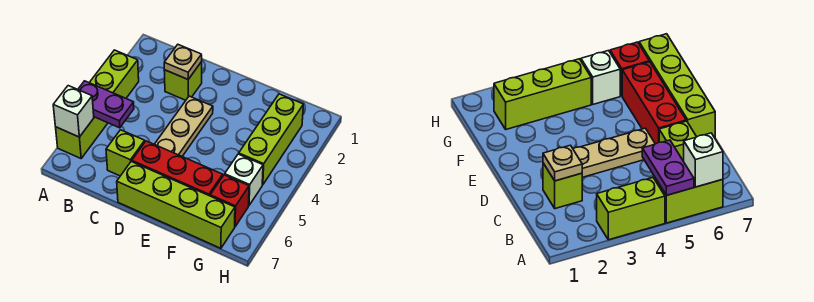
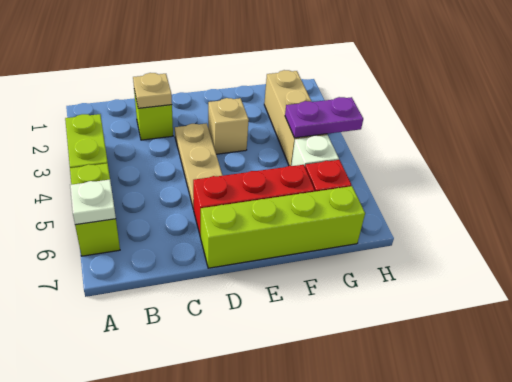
purple plate A5:B5 level 2 -> purple plate G4:H4 level 2
white brick A6 level 2 -> white plate A6 level 2
lime brick C6 level 1 -> none
none -> tan brick E3 level 1
lime brick G2:G4 level 1 -> tan brick G2:G4 level 1

